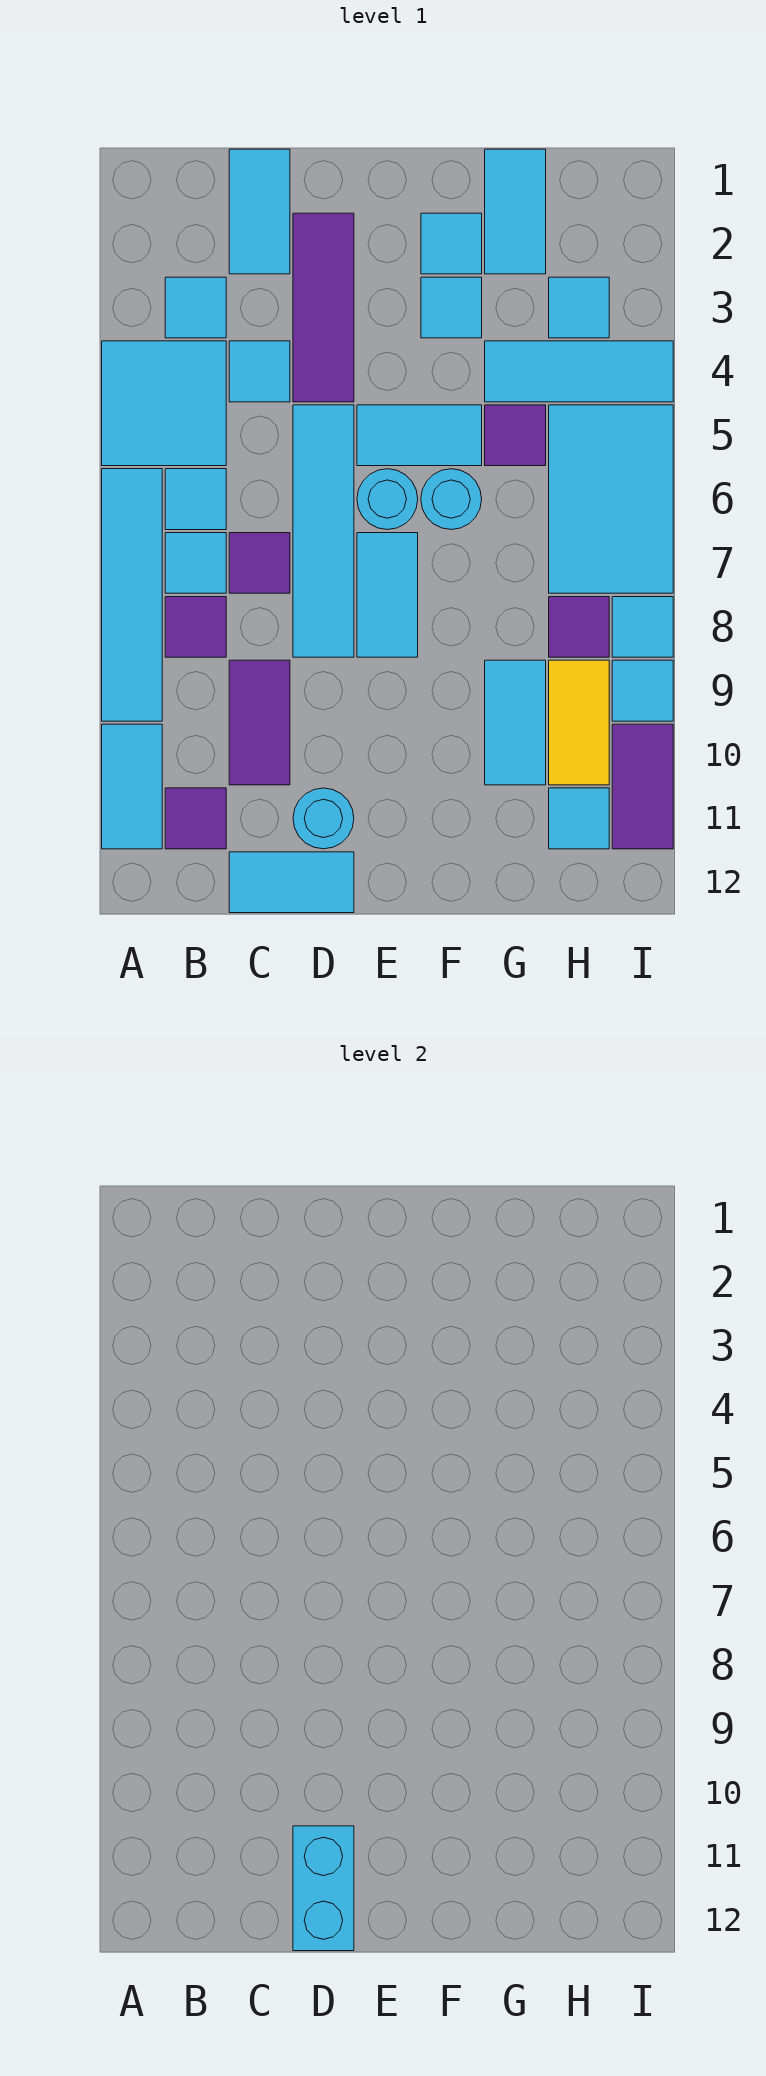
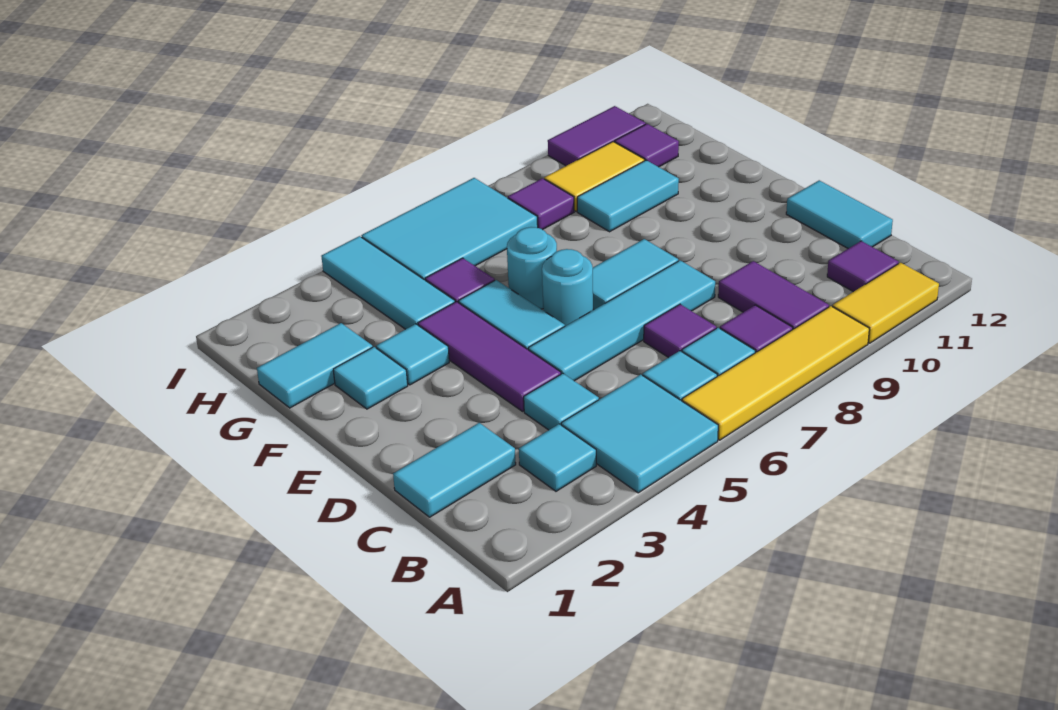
cyan tile A6:A9 level 1 -> yellow tile A6:A9 level 1
cyan tile A10:A11 level 1 -> yellow tile A10:A11 level 1
purple tile C9:C10 level 1 -> purple tile B9:C9 level 1
purple tile D2:D4 level 1 -> purple tile D4:F4 level 1
cyan round brick D11 level 1 -> none
cyan brick D11:D12 level 2 -> none
cyan tile H3 level 1 -> none
cyan tile H11 level 1 -> purple tile H11 level 1
cyan tile I8 level 1 -> none
cyan tile I9 level 1 -> none

